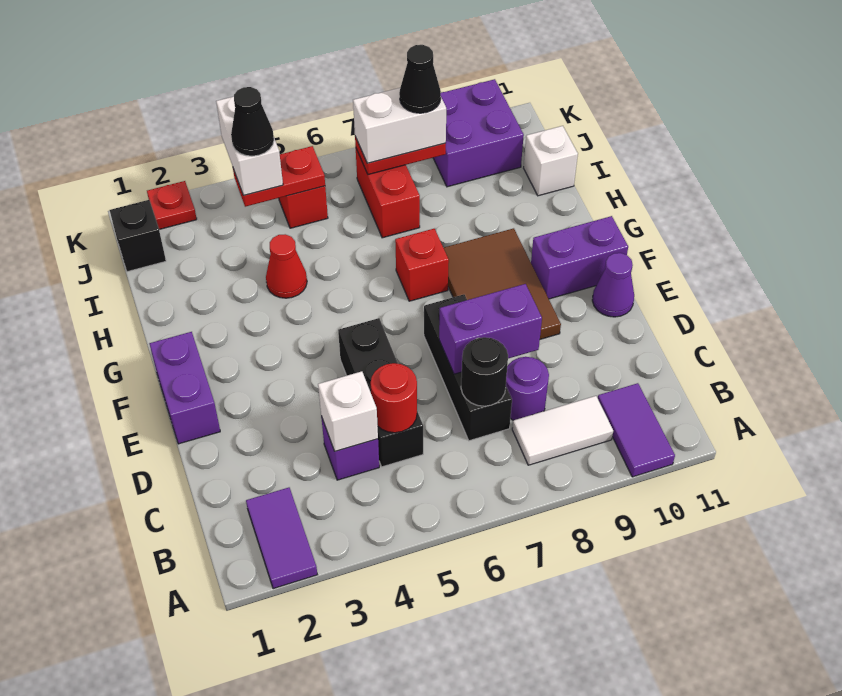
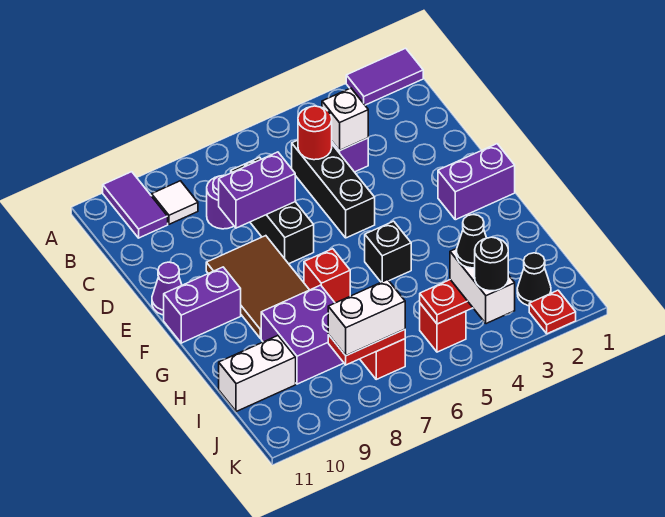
purple tile A2:B2 level 1 -> purple tile A1:A2 level 1
white tile B8:B9 level 1 -> white tile B9 level 1
black round brick C7 level 2 -> black round brick K4 level 4
purple brick E1:F1 level 1 -> purple brick F1:F2 level 1
red cone H4 level 1 -> none
white brick I11 level 1 -> white brick I10:I11 level 1
black brick J1 level 1 -> black brick G5 level 1
black cone J8 level 4 -> black cone J2 level 1
purple brick J9:K10 level 1 -> purple brick H8:I9 level 1

